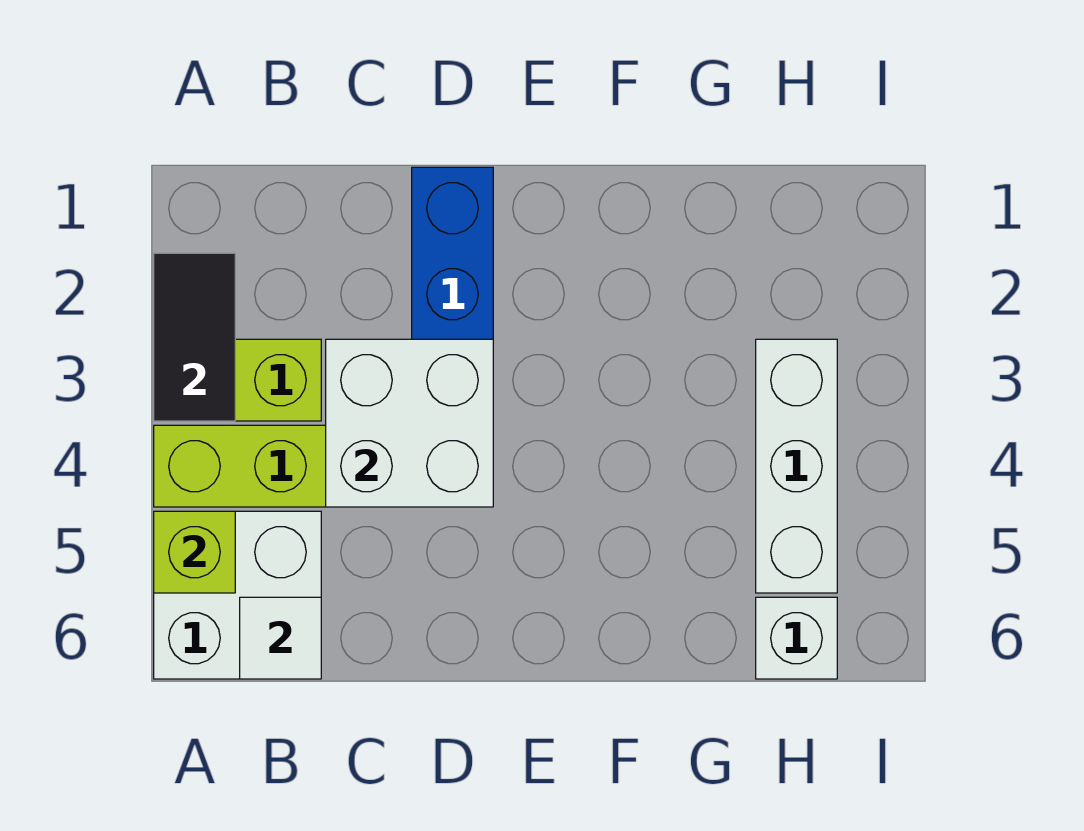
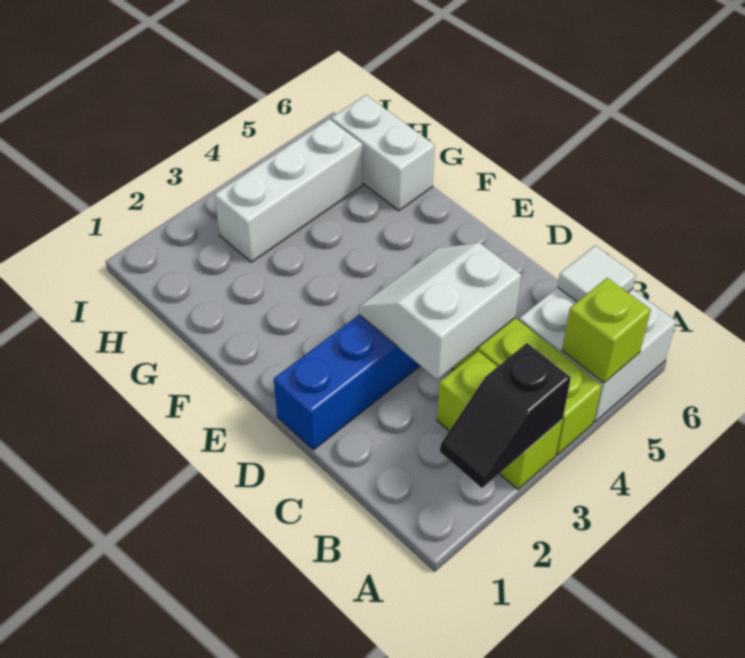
black tile A2:A3 level 2 -> black slope A2:A3 level 2 top 3
white brick C3:D4 level 2 -> white slope C3:D4 level 2 top C
white brick H6 level 1 -> white brick G6:H6 level 1

